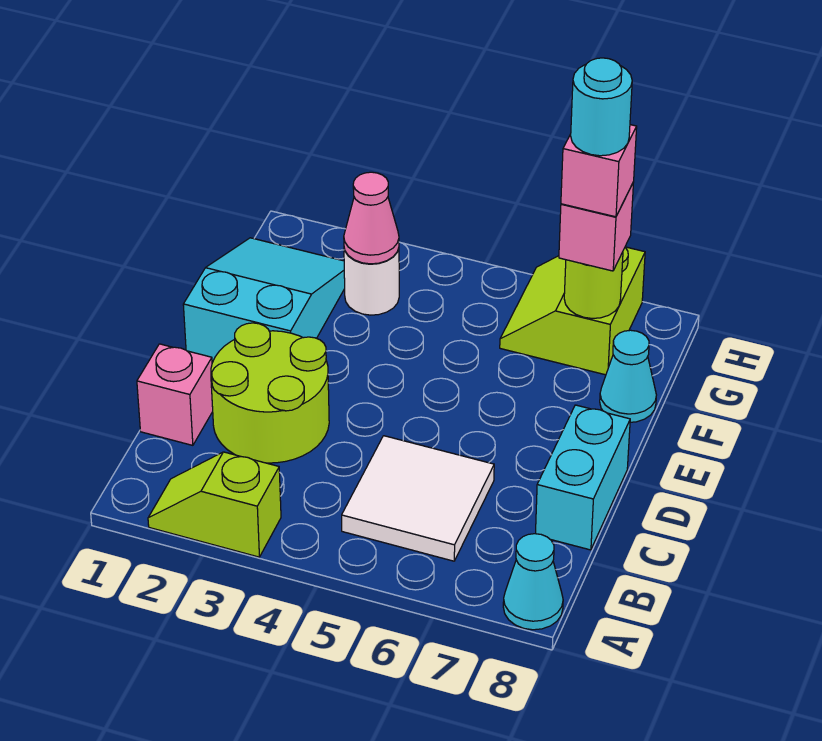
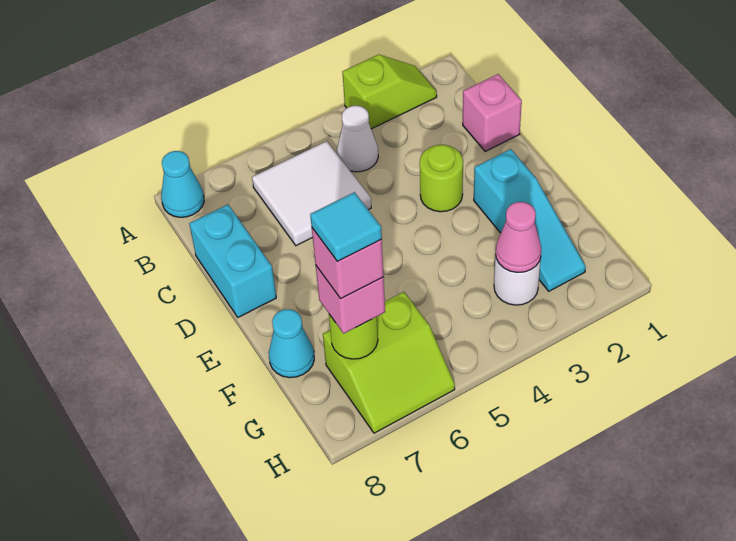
none -> white cone B4 level 1
lime round brick C2:D3 level 1 -> lime round brick D3 level 1
cyan slope E1:G2 level 1 top E -> cyan slope E2:G2 level 1 top E
lime slope G6:H7 level 1 top 7 -> lime slope G6:H7 level 1 top G
cyan round brick G7 level 5 -> cyan tile G7 level 5

